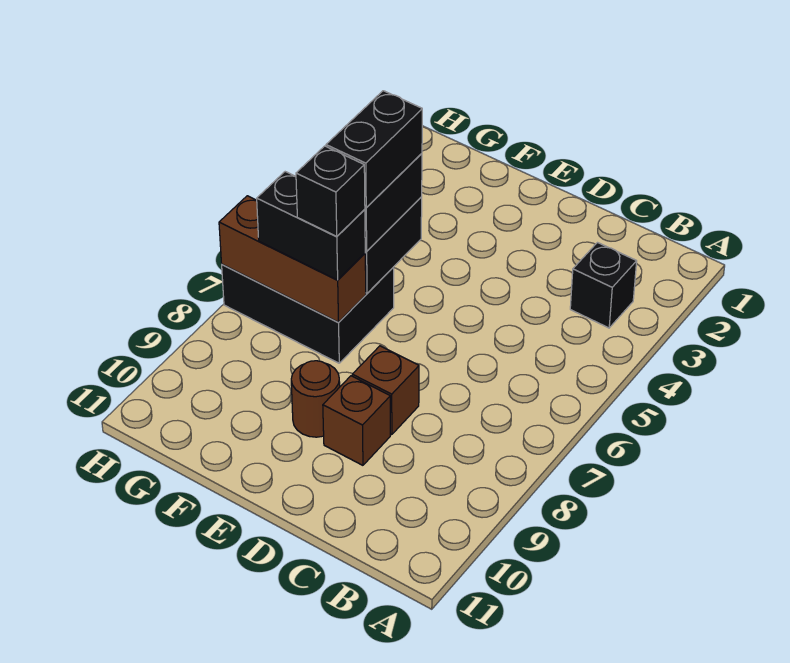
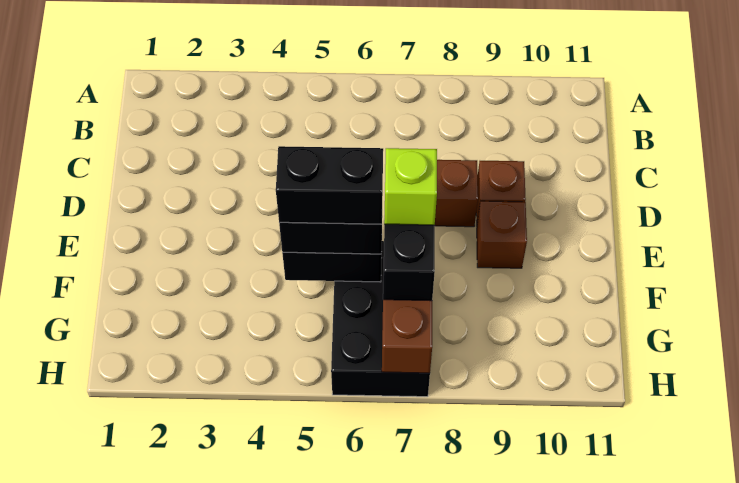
black brick B3 level 1 -> none
brown round brick E9 level 1 -> brown brick E9 level 1
black brick F7 level 4 -> lime brick F7 level 4

